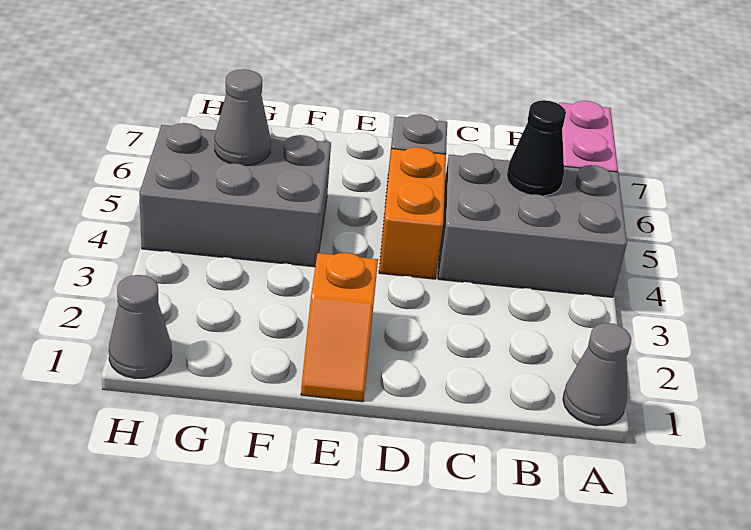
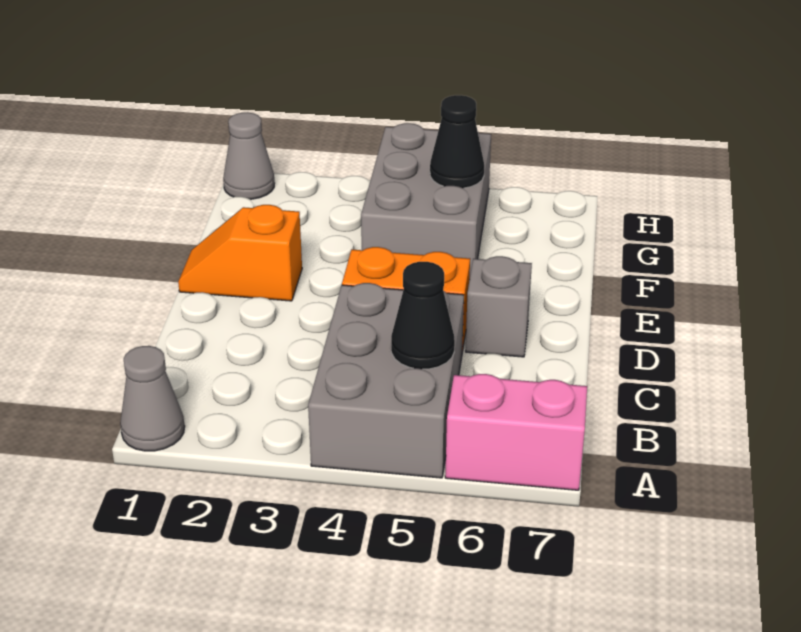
grey cone G5 level 2 -> black cone G5 level 2

